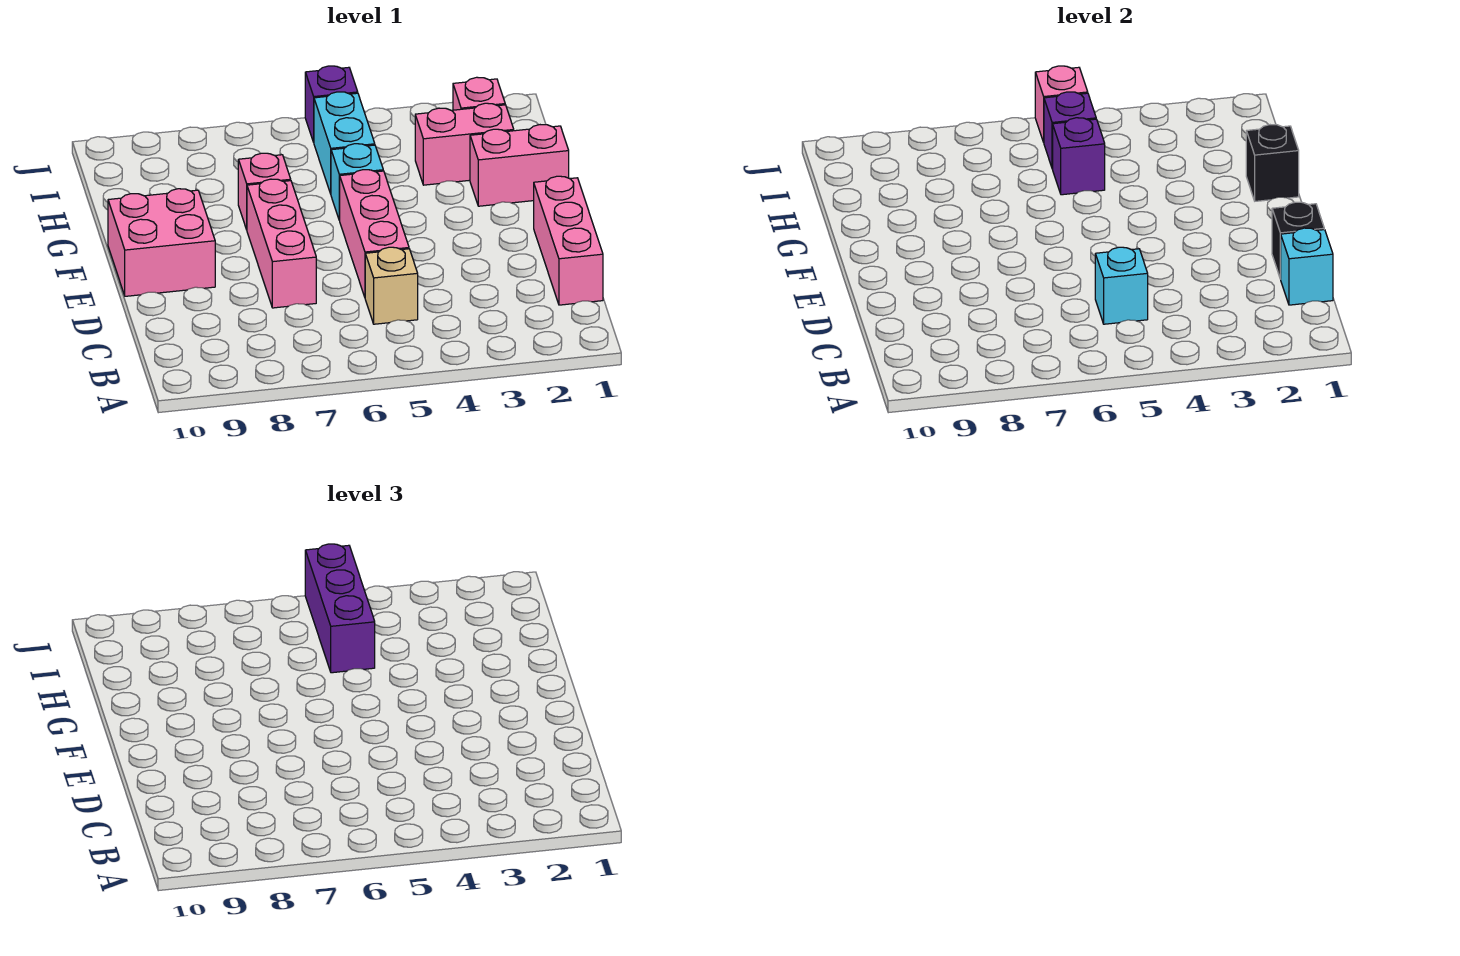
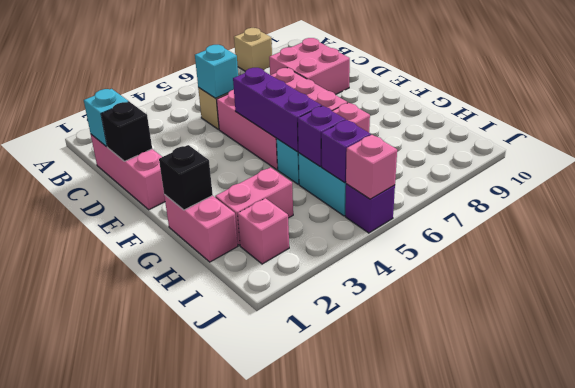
none -> tan brick A8 level 1
pink brick E9:F10 level 1 -> pink brick C8:D9 level 1
pink brick G1:G2 level 1 -> pink brick G1:H1 level 1
purple brick H5:J5 level 3 -> purple brick E5:G5 level 2

